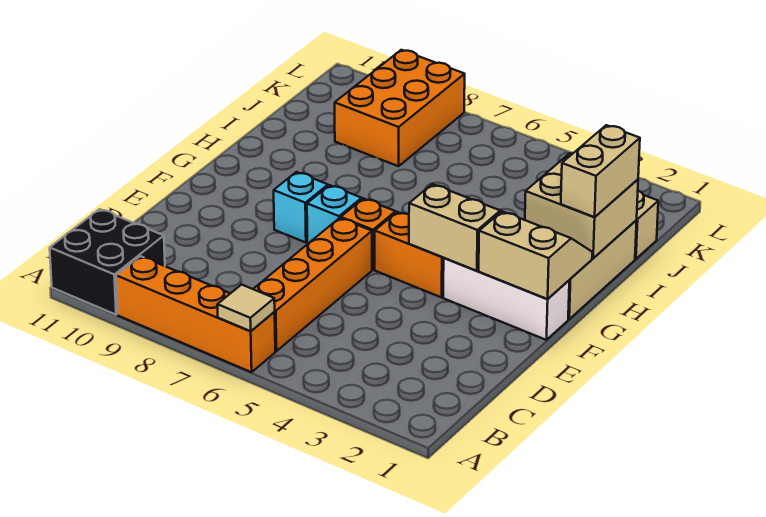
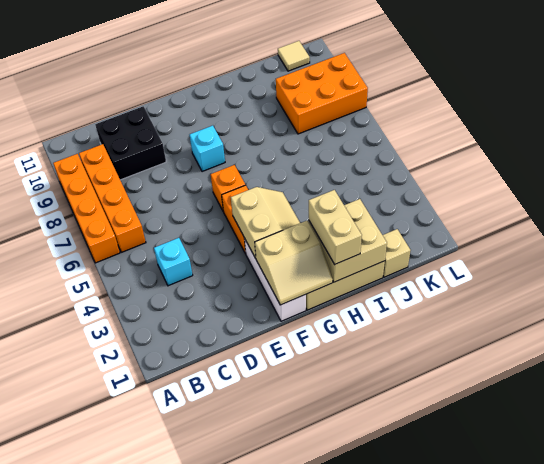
tan tile A6 level 2 -> tan tile K11 level 1
black brick A10:B11 level 1 -> black brick C9:D10 level 1
orange brick B6:E6 level 1 -> orange brick B6:B9 level 1
tan slope F1:G2 level 2 top F -> tan slope F1:G2 level 2 top 2
cyan brick F7 level 1 -> cyan brick C4 level 1
tan brick H1:I1 level 3 -> tan brick H1:H2 level 3

